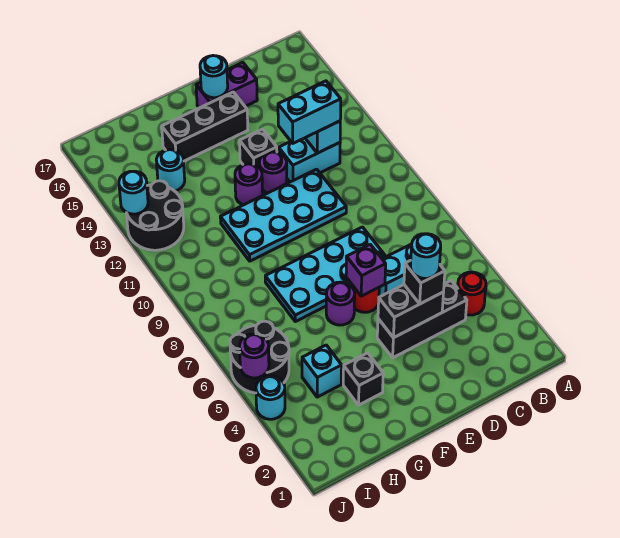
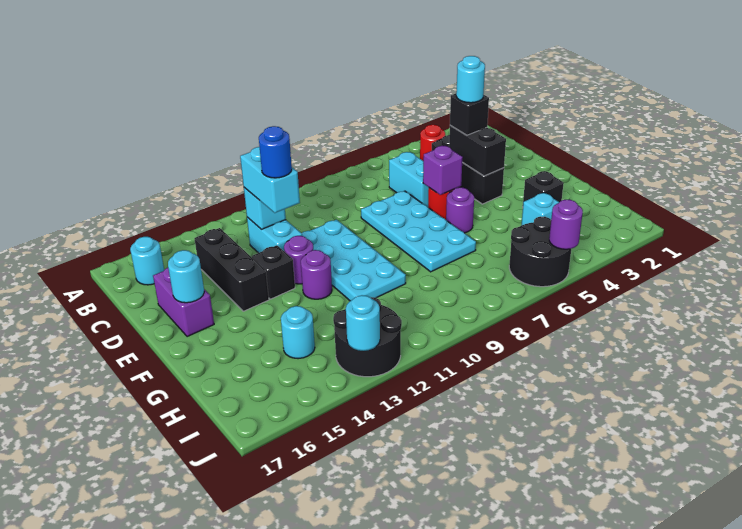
none -> blue round brick D12 level 4
black brick E15:G15 level 1 -> black brick C14:E14 level 1
cyan round brick J4 level 1 -> cyan round brick B16 level 1

